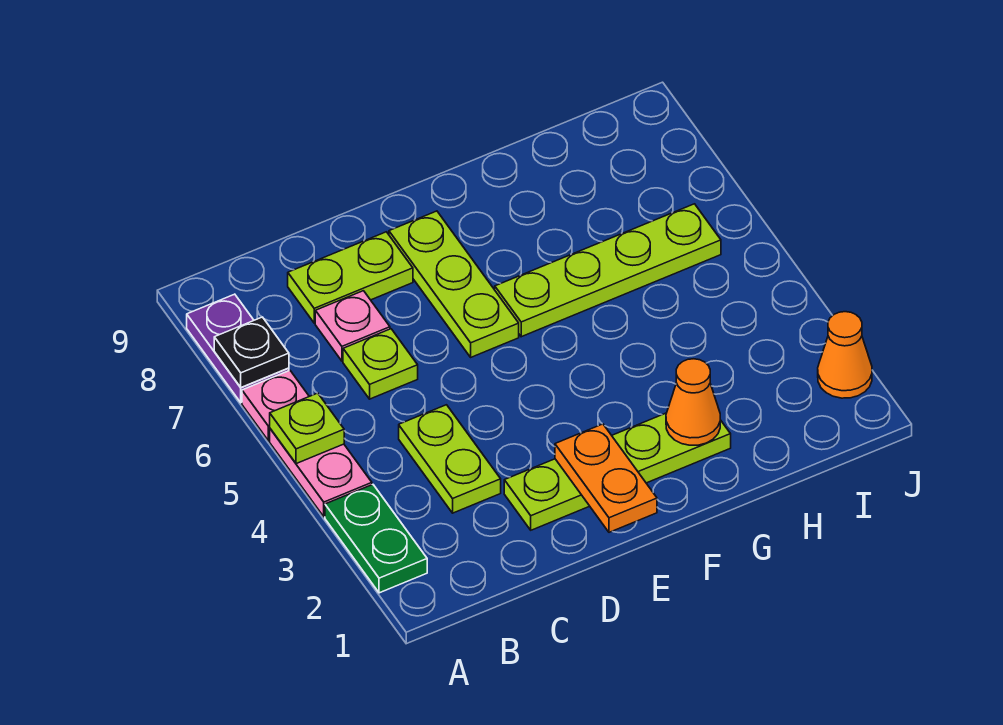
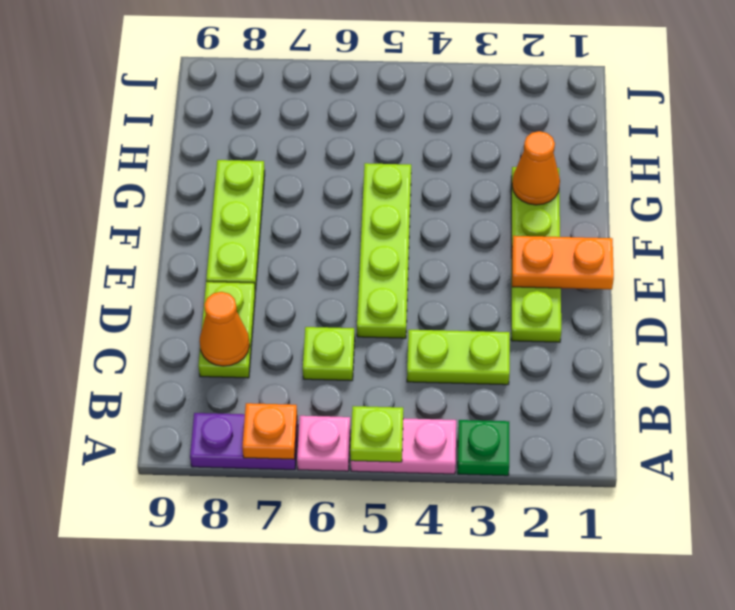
green plate A2:A3 level 1 -> green plate A3 level 1
black plate A7 level 2 -> orange plate A7 level 2
pink plate C7 level 1 -> none
lime plate E6:E8 level 1 -> lime plate E8:G8 level 1
lime plate F6:I6 level 1 -> lime plate D5:G5 level 1
orange cone J2 level 1 -> orange cone C8 level 2

